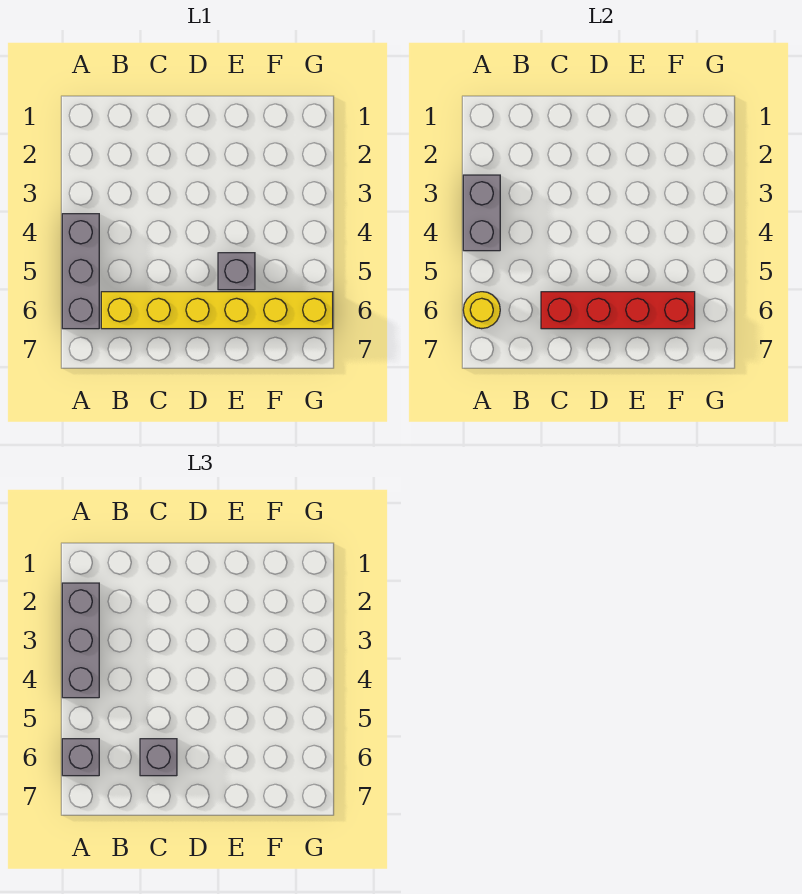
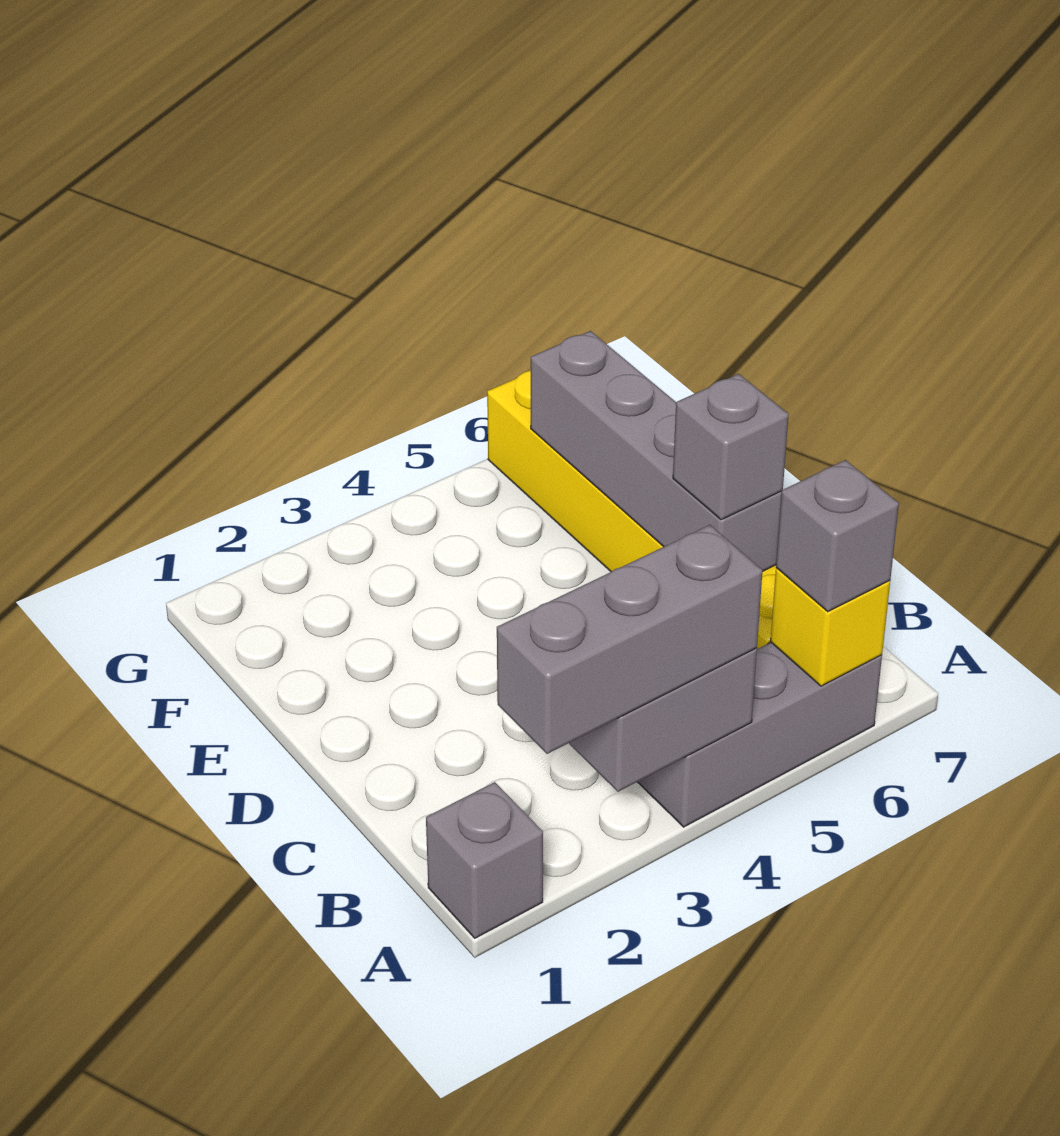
yellow round brick A6 level 2 -> yellow brick A6 level 2
red brick C6:F6 level 2 -> grey brick C6:F6 level 2
grey brick E5 level 1 -> grey brick A1 level 1

